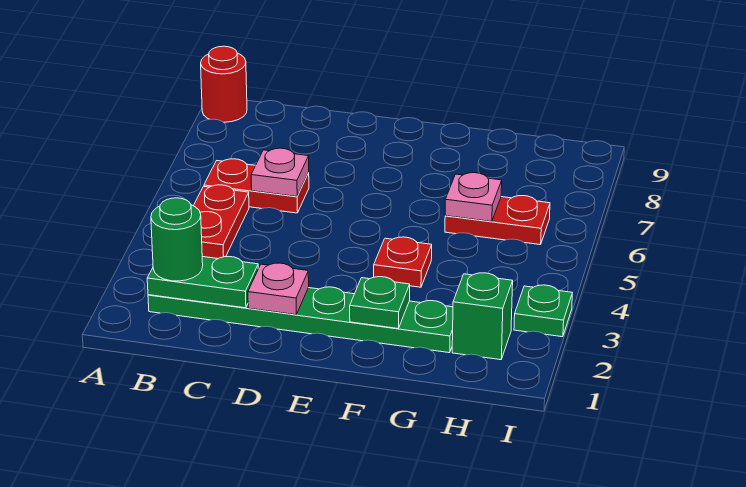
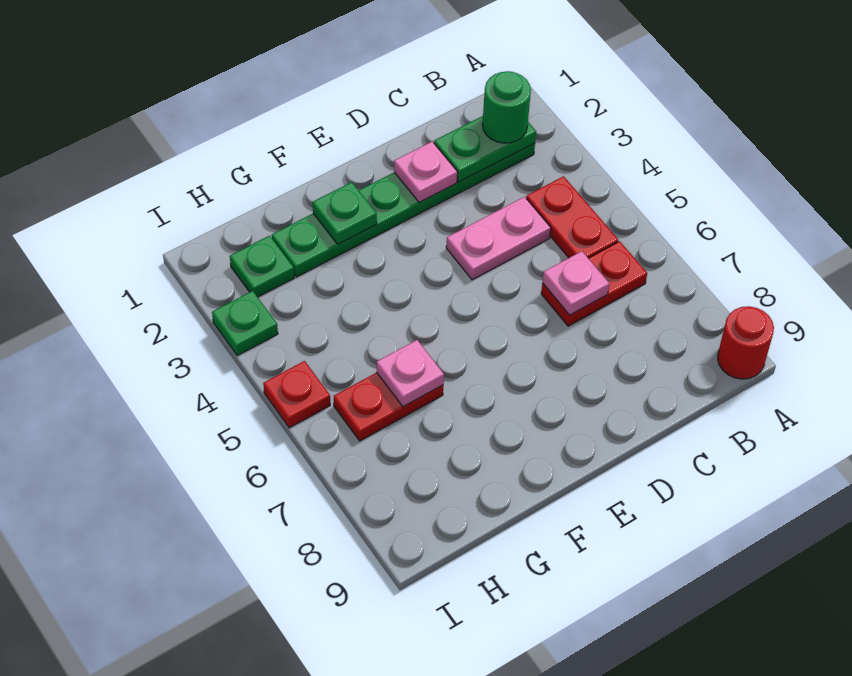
none -> pink plate C4:D4 level 1
red plate F4 level 1 -> red plate I5 level 1
green brick H2 level 1 -> green plate H2 level 1

